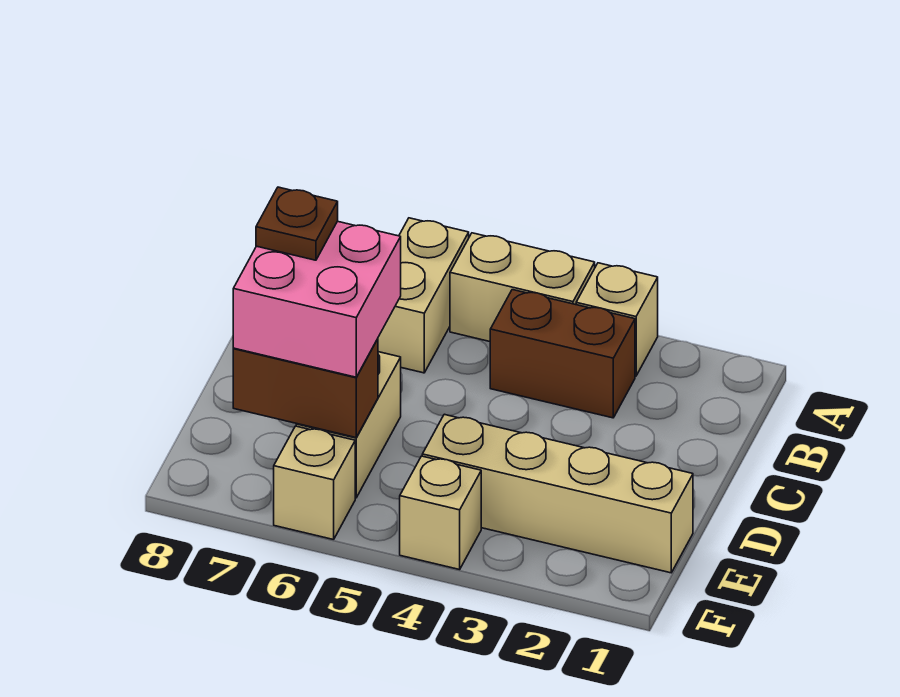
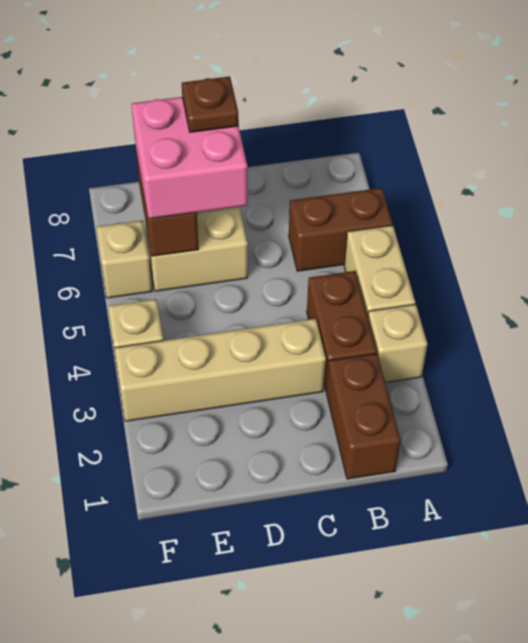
tan brick A6:B6 level 1 -> brown brick A6:B6 level 1
none -> brown brick B1:B2 level 1
tan brick E1:E4 level 1 -> tan brick C3:F3 level 1

